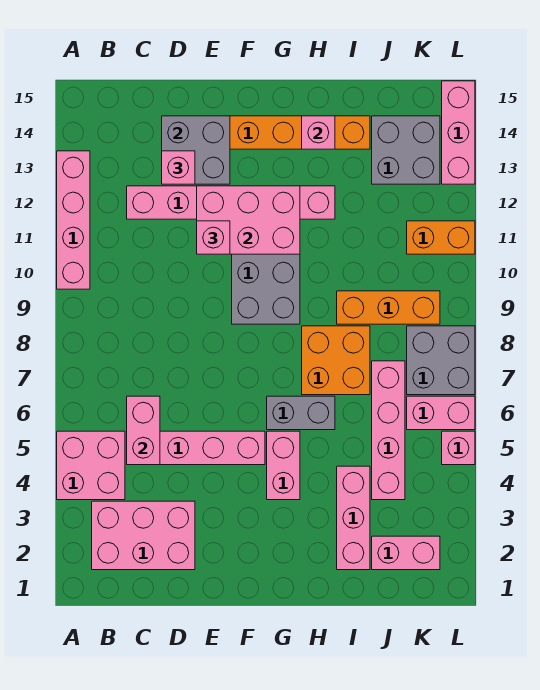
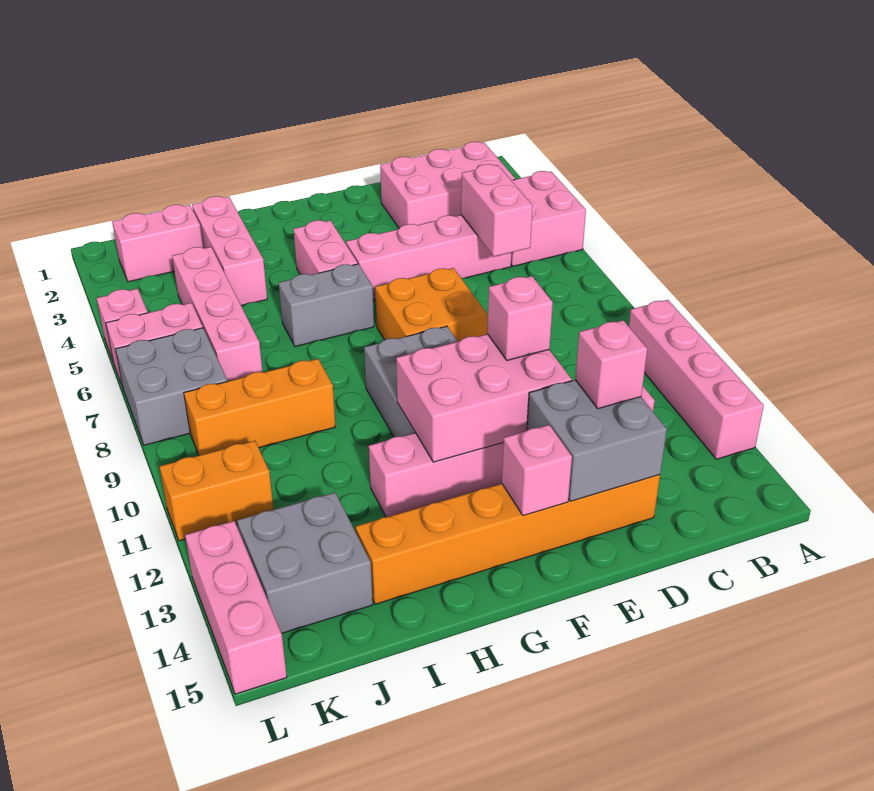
orange brick H7:I8 level 1 -> orange brick E7:F8 level 1
pink brick H14 level 2 -> pink brick F14 level 2

